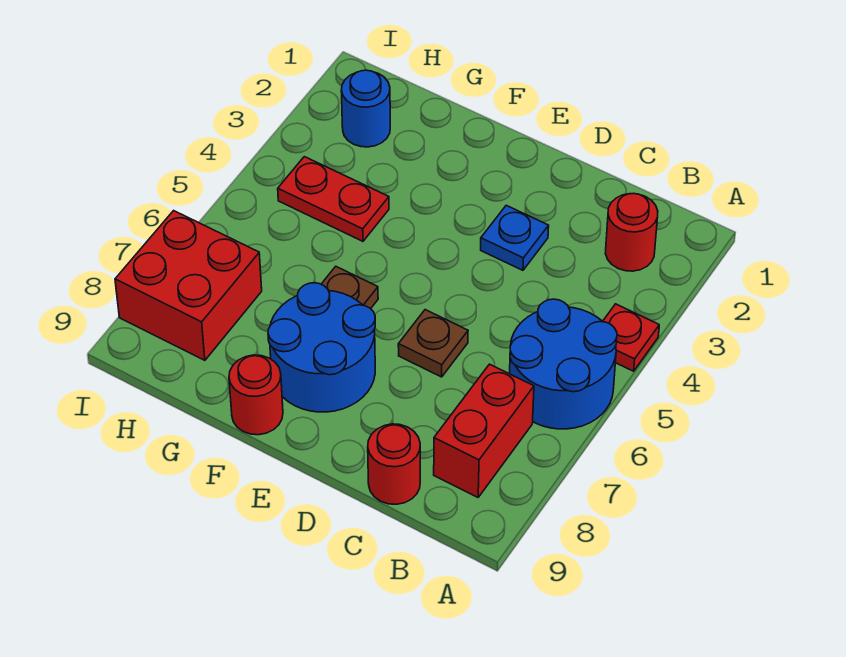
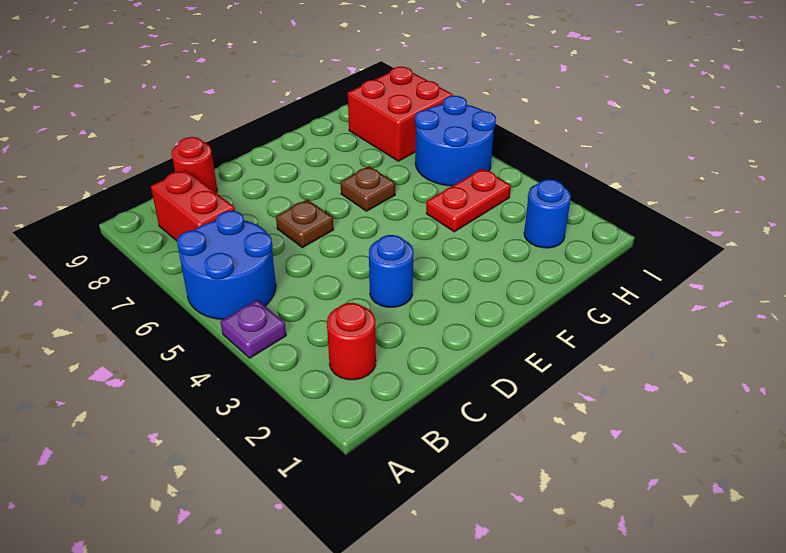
red plate A4 level 1 -> purple plate A4 level 1
blue plate D3 level 1 -> blue round brick D3 level 1
blue round brick E7:F8 level 1 -> blue round brick H5:I6 level 1
red round brick F9 level 1 -> none

